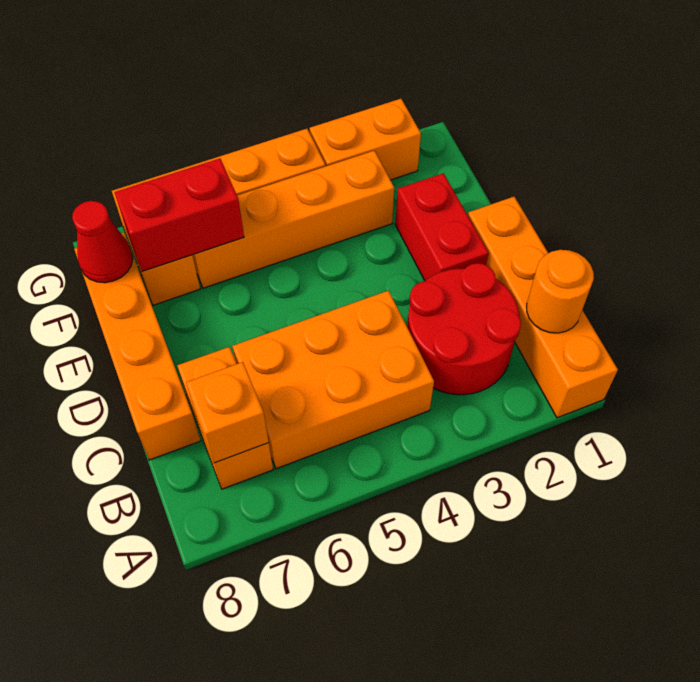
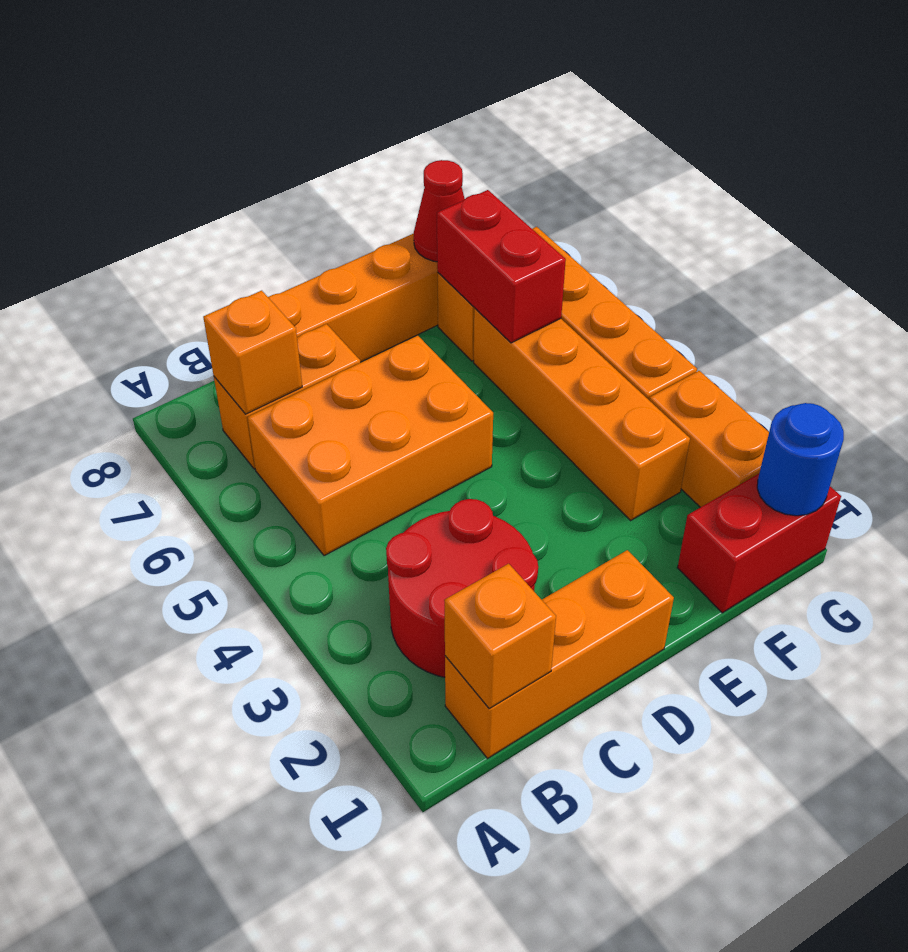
orange brick A1:D1 level 1 -> orange brick B1:D1 level 1
orange round brick B1 level 2 -> orange brick B1 level 2
orange brick B4:C6 level 1 -> orange brick B5:D6 level 1
red brick D2:E2 level 1 -> red brick F1:G1 level 1
none -> blue round brick G1 level 2

